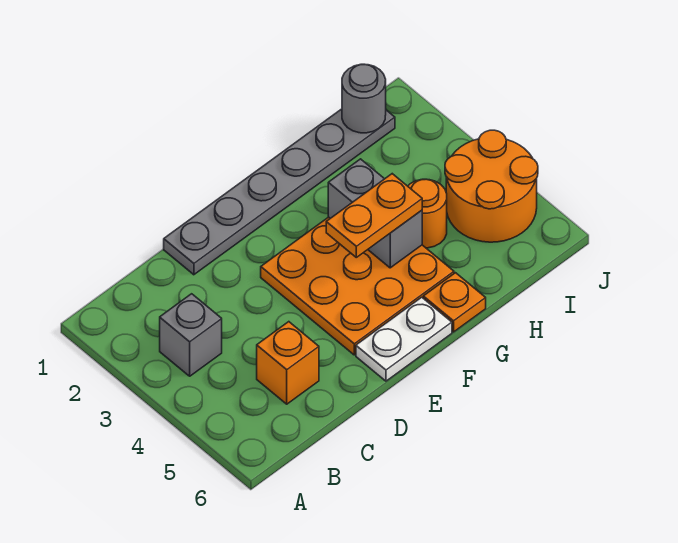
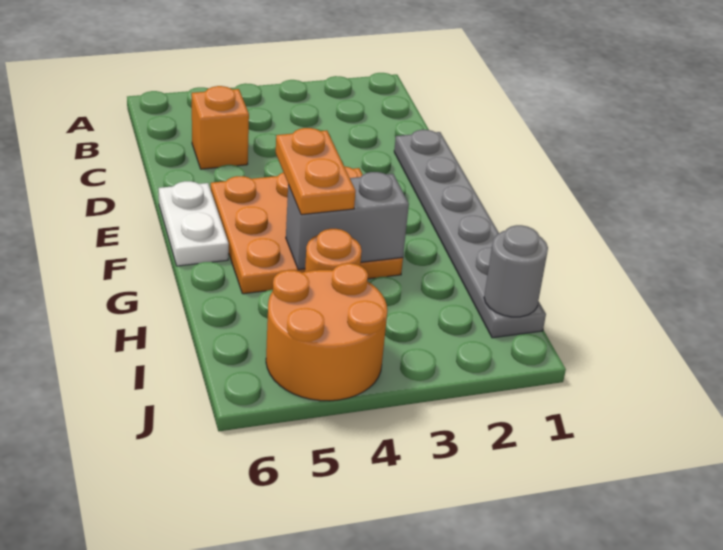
grey brick B3 level 1 -> none
orange plate G6 level 1 -> none

